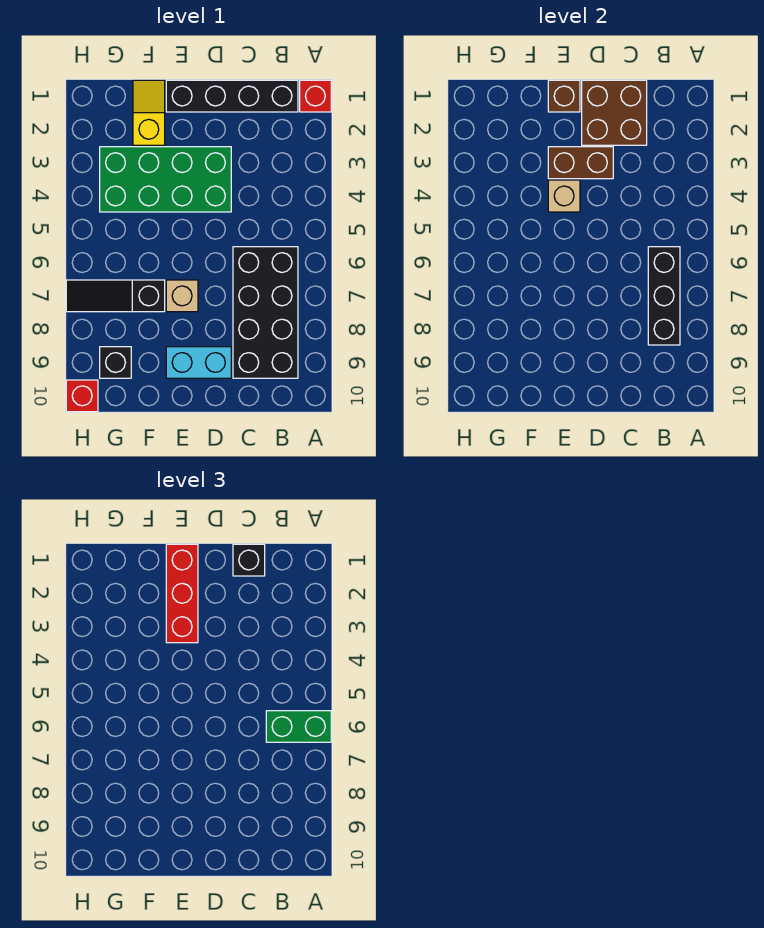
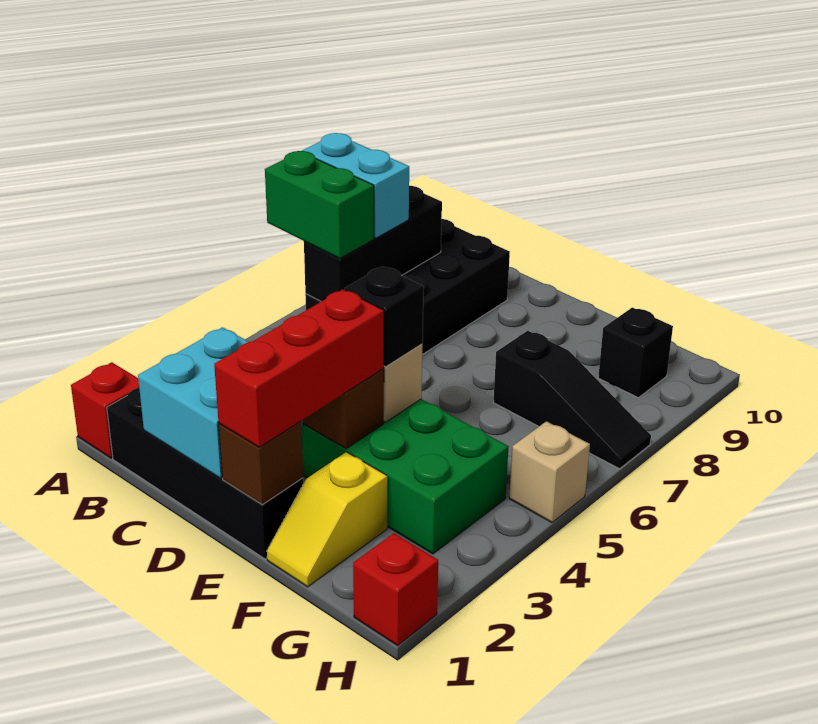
brown brick C1:D2 level 2 -> cyan brick C1:D2 level 2
black brick C1 level 3 -> black brick E4 level 3
cyan brick D9:E9 level 1 -> cyan brick A7:B7 level 3
tan brick E7 level 1 -> tan brick H5 level 1
red brick H10 level 1 -> red brick H1 level 1

